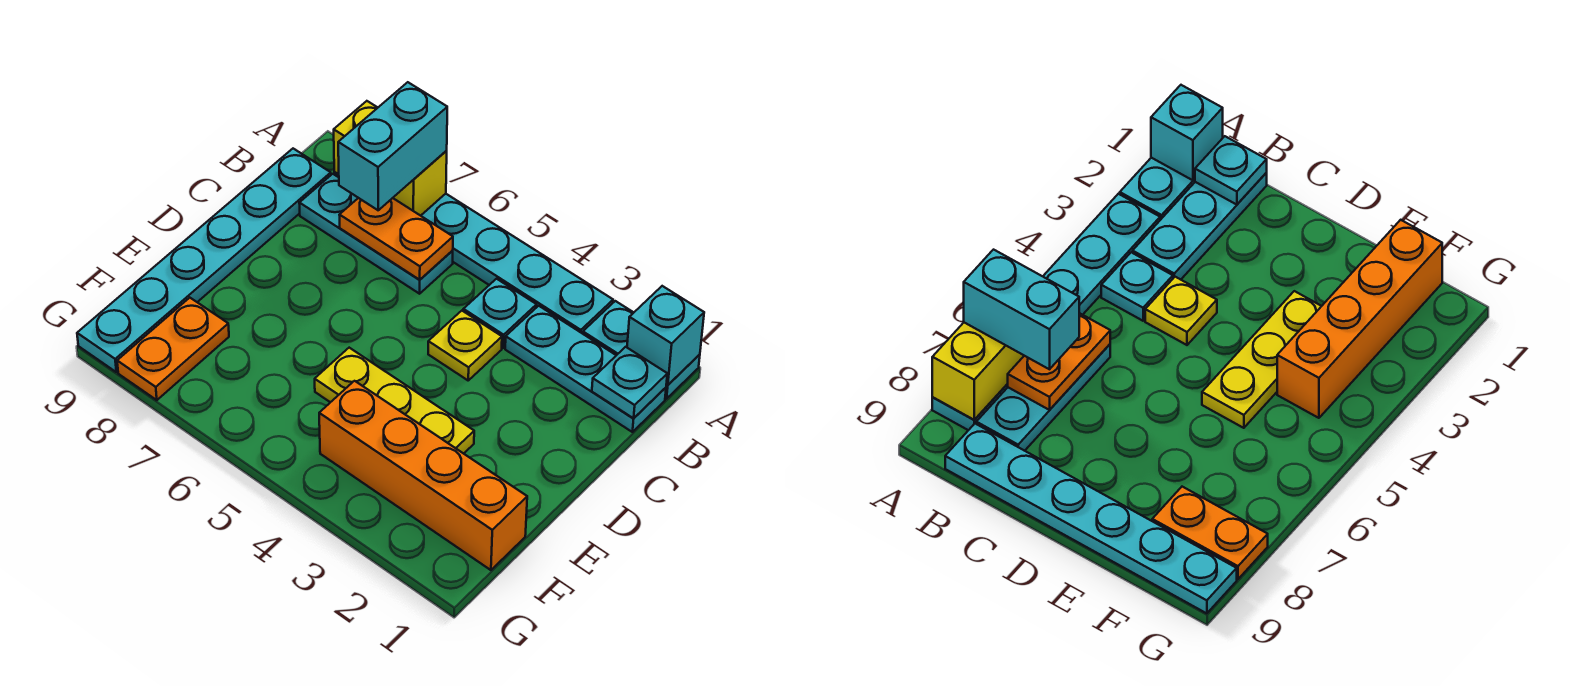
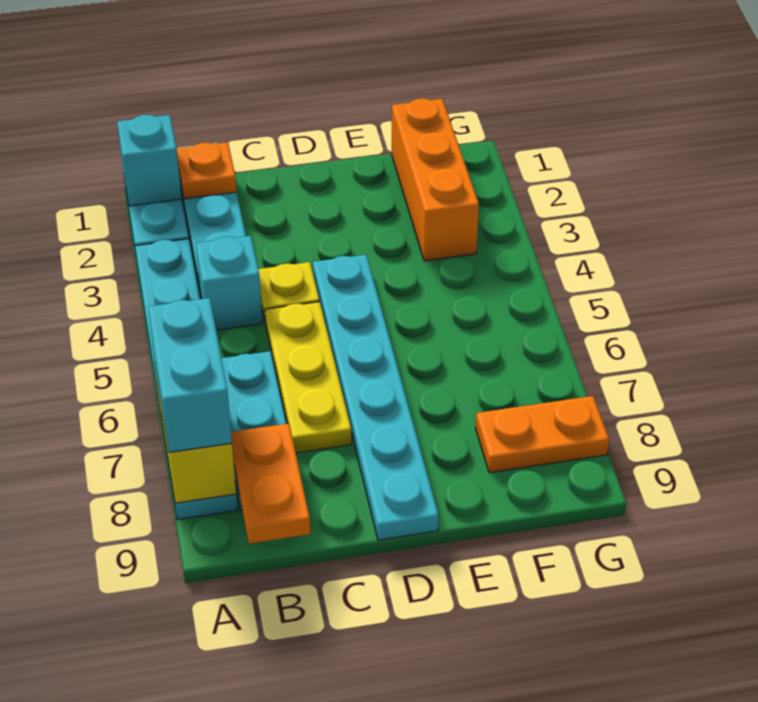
cyan brick A7:B7 level 3 -> cyan brick A7:A8 level 3
cyan plate B1 level 2 -> orange plate B1 level 2
cyan plate B4 level 1 -> cyan brick B4 level 1
orange plate B6:B7 level 2 -> orange plate B8:B9 level 2
cyan plate B9:G9 level 1 -> cyan plate D4:D9 level 1
yellow plate E3:E5 level 1 -> yellow plate C5:C7 level 1
orange brick F1:F4 level 1 -> orange brick F1:F3 level 1

